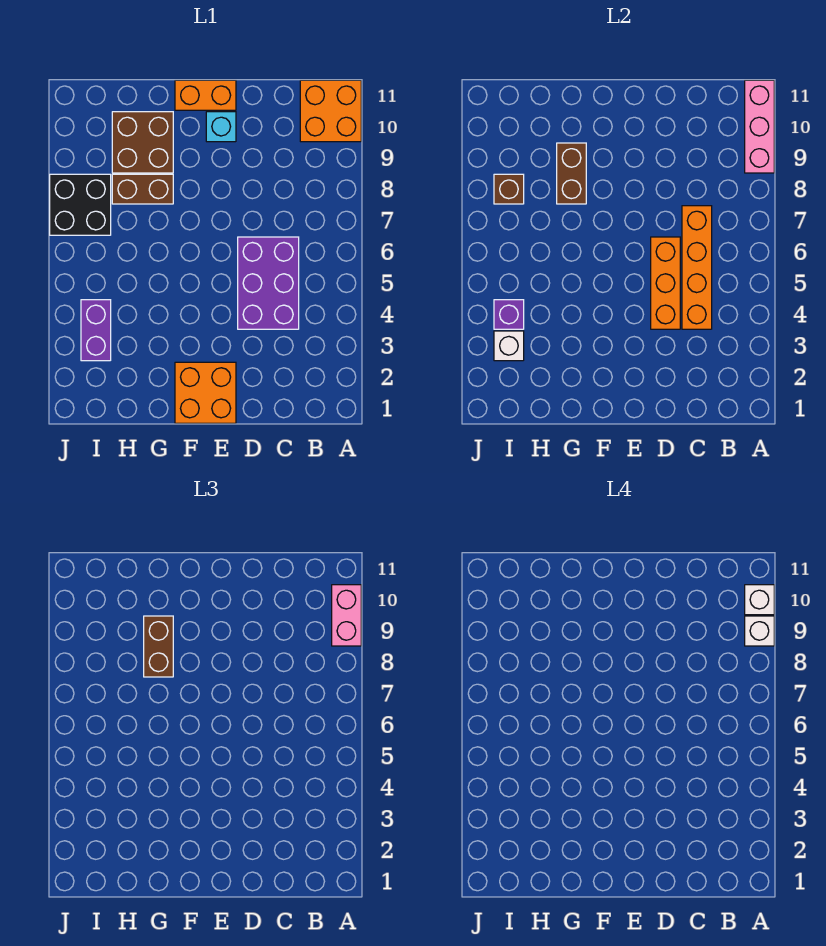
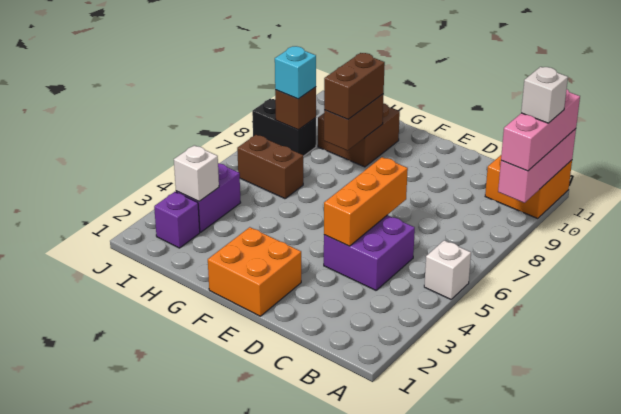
pink brick A9:A10 level 3 -> pink brick A9:A11 level 3
white brick A9 level 4 -> white brick A5 level 1
purple brick C4:D6 level 1 -> purple brick C4:D5 level 1
orange brick C4:C7 level 2 -> none
cyan brick E10 level 1 -> cyan brick I8 level 3
orange brick E11:F11 level 1 -> none
brown brick G8:H8 level 1 -> brown brick H6:I6 level 1
purple brick I4 level 2 -> purple brick I2 level 1
black brick I7:J8 level 1 -> black brick I8:J8 level 1

